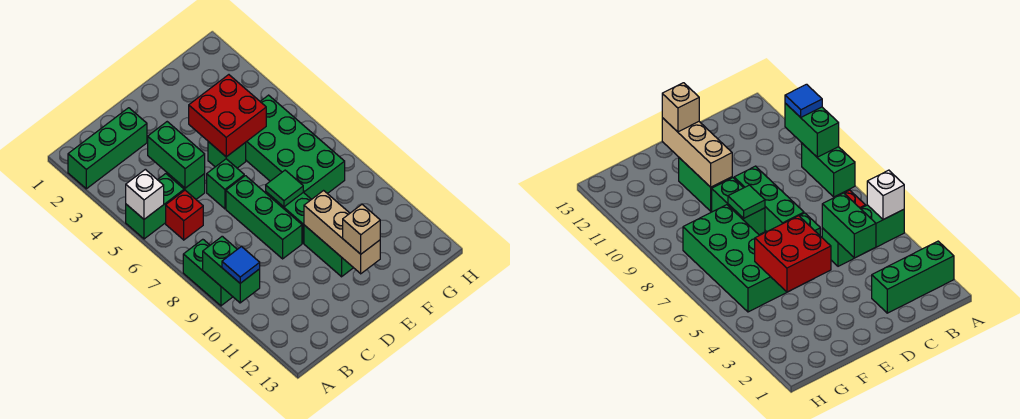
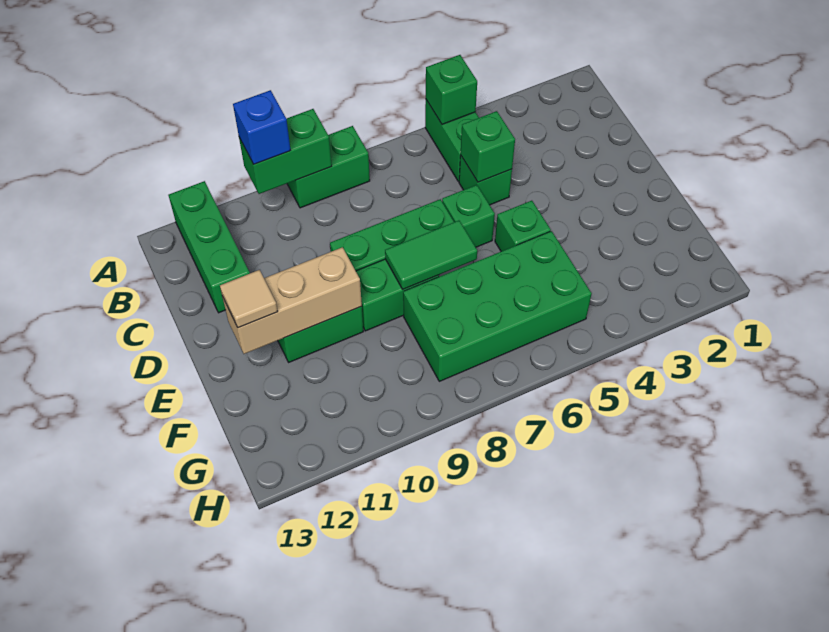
green brick A2:C2 level 1 -> green brick A12:C12 level 1
white brick A5 level 2 -> green brick A5 level 2
blue tile A10 level 3 -> blue brick A10 level 3
red brick B6 level 1 -> none
green brick C4:C5 level 2 -> green brick C5 level 2
red brick E4:F5 level 2 -> none
green tile E8 level 2 -> green tile E7:E8 level 2
tan brick E12 level 3 -> tan tile E12 level 3

